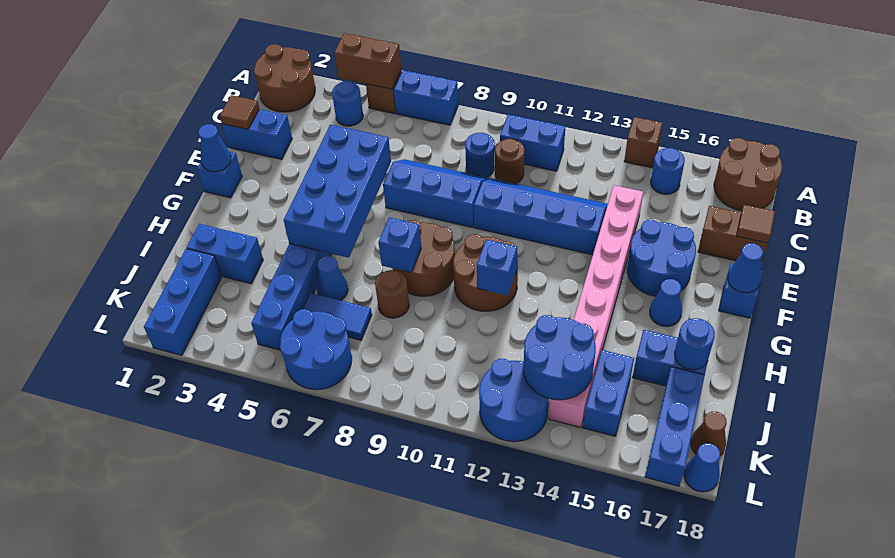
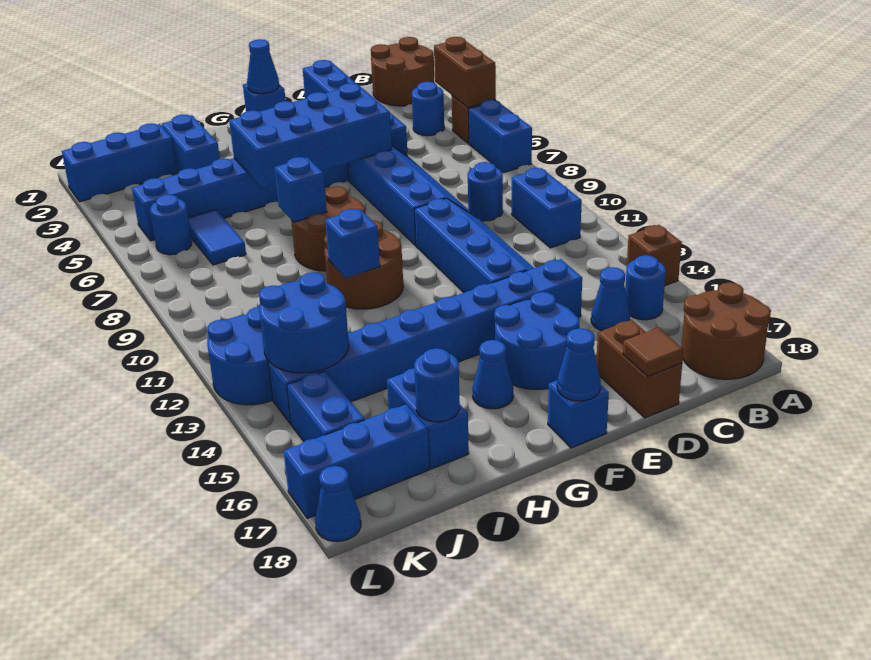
brown round brick C10 level 1 -> none
brown tile D1 level 2 -> none
blue slope D7:E9 level 1 top E -> blue slope D6:E9 level 1 top E
pink brick D14:K14 level 1 -> blue brick D14:K14 level 1
blue cone I6 level 1 -> blue cone C15 level 1
brown round brick I8 level 1 -> none
blue brick J15:K15 level 1 -> blue brick K15:K16 level 1
blue round brick K6:L7 level 1 -> blue round brick K6 level 1
brown cone K18 level 1 -> none

